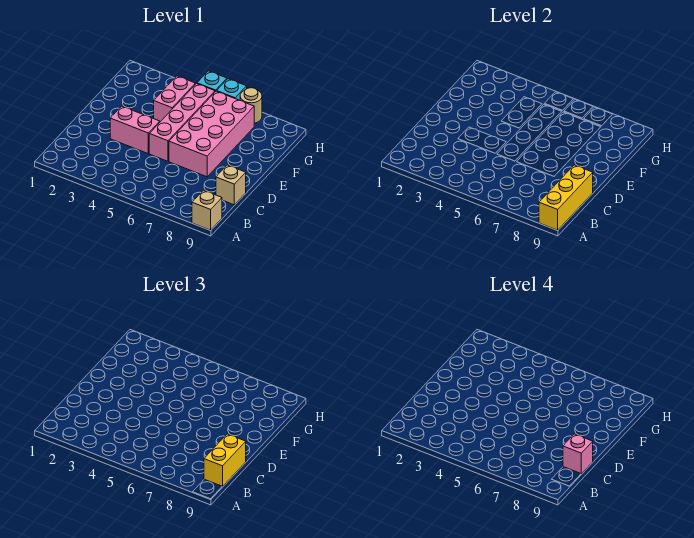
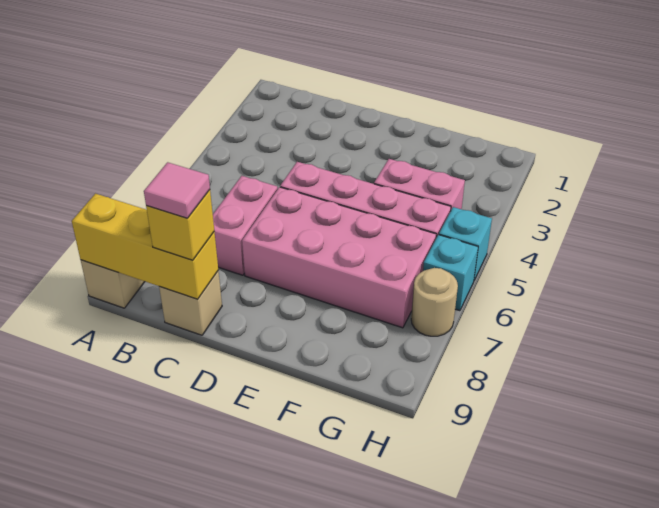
yellow brick B9:C9 level 3 -> yellow brick C9 level 3
pink brick C9 level 4 -> pink tile C9 level 4
pink brick D3:D4 level 1 -> pink brick C6:C7 level 1

